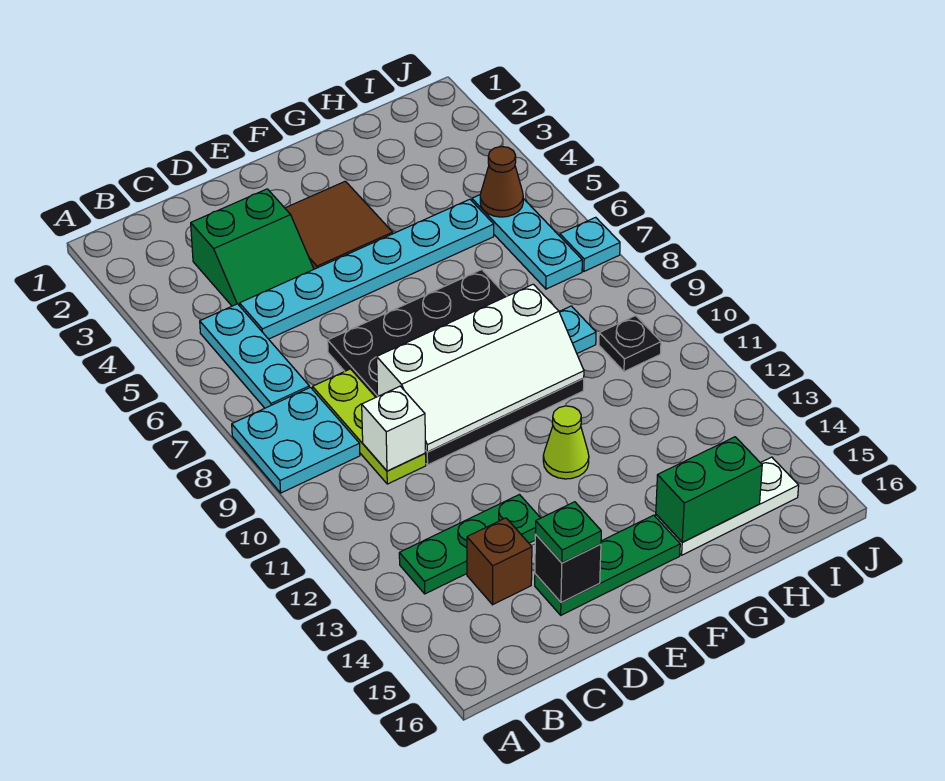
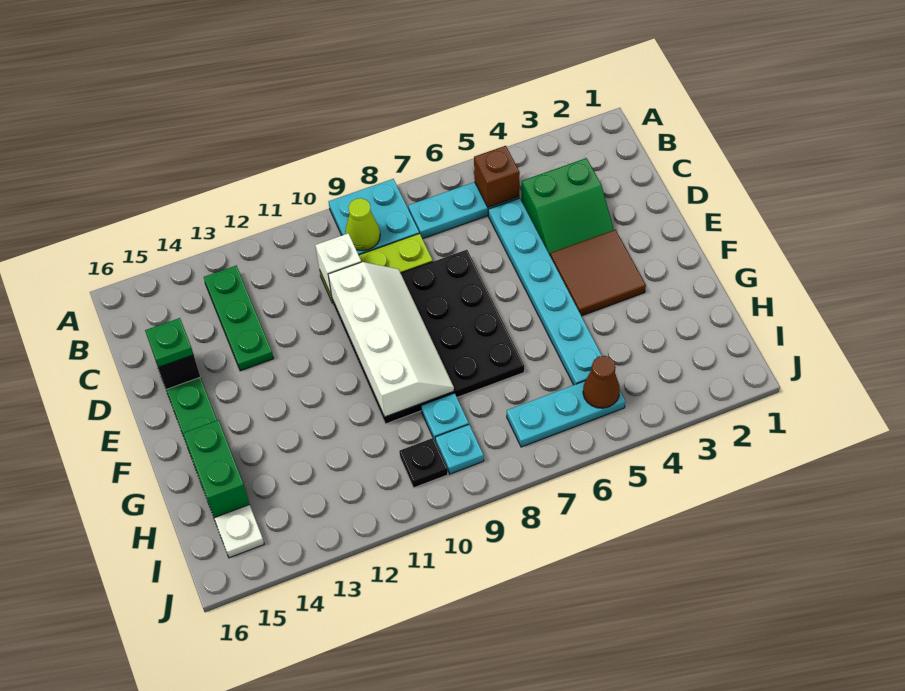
green slope C3:D4 level 1 top 3 -> green slope C3:D4 level 1 top C
brown brick C14 level 1 -> brown brick B5 level 2
white slope D9:G10 level 2 top 9 -> white slope D9:G10 level 2 top 10
lime cone F12 level 1 -> lime cone B9 level 2
cyan plate J7 level 1 -> cyan plate I9 level 1

